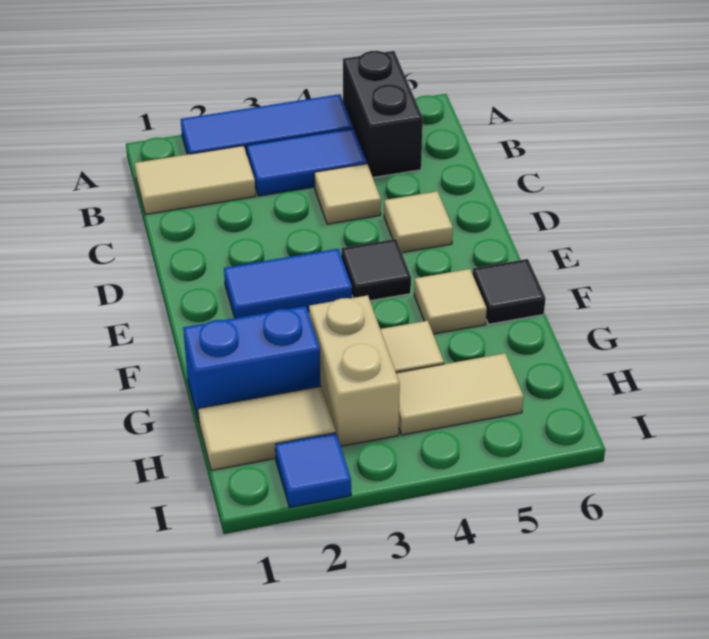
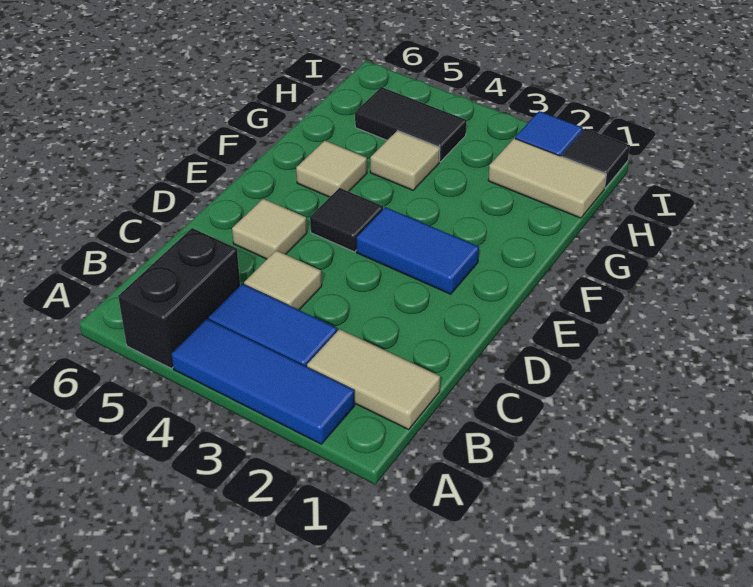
black tile F6 level 1 -> black tile I1 level 1
blue brick G1:G2 level 1 -> none
tan brick G3:H3 level 1 -> none
tan tile H4:H5 level 1 -> black tile H4:H5 level 1

